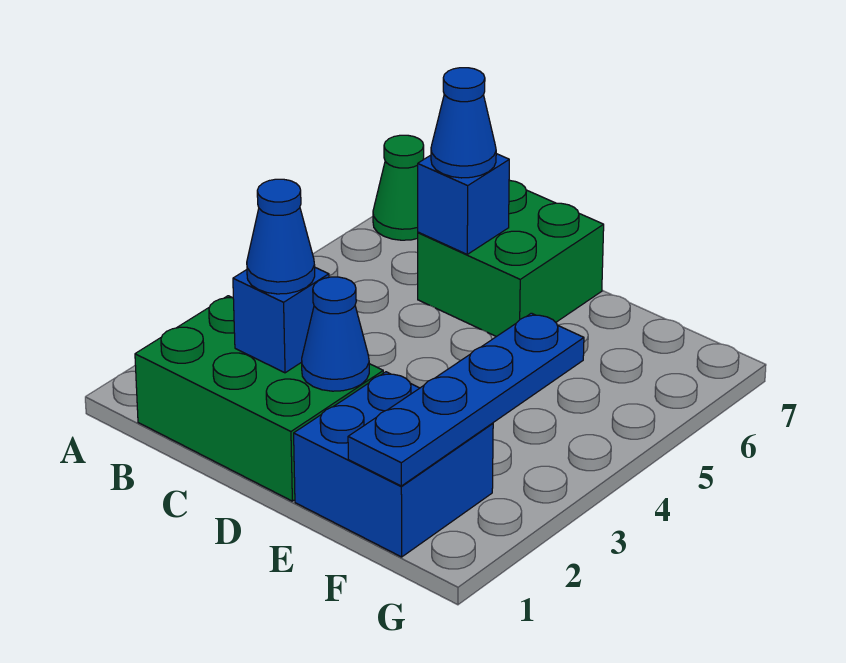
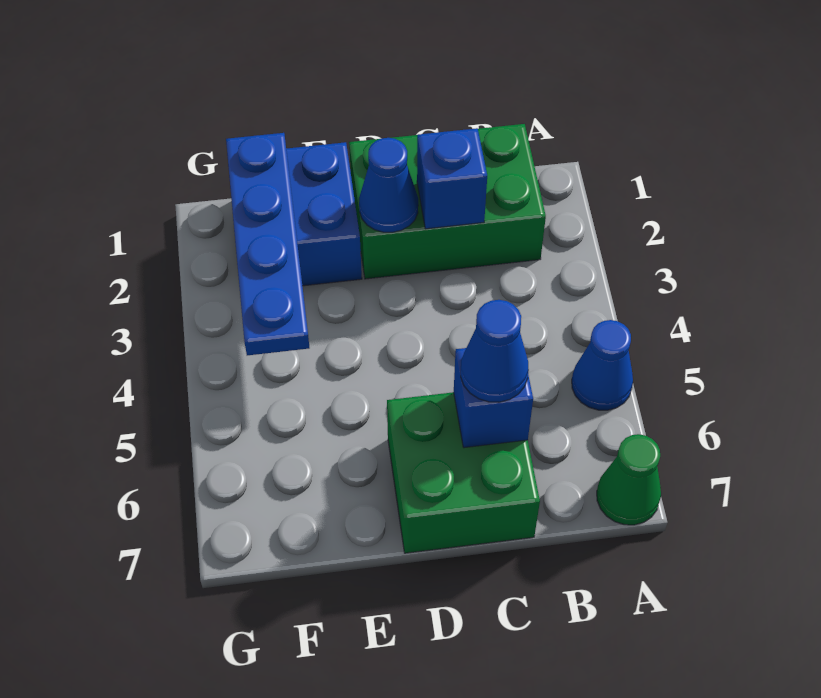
blue cone C2 level 3 -> blue cone A5 level 1

